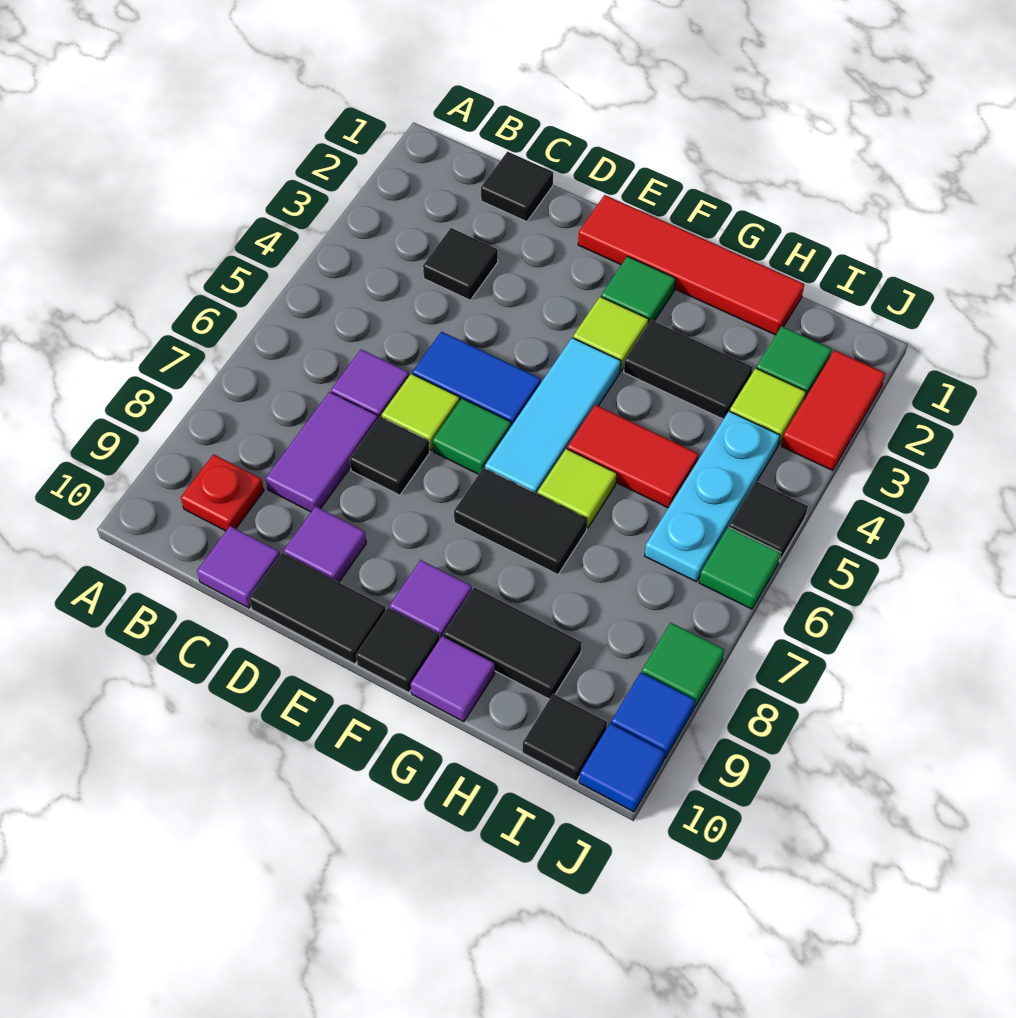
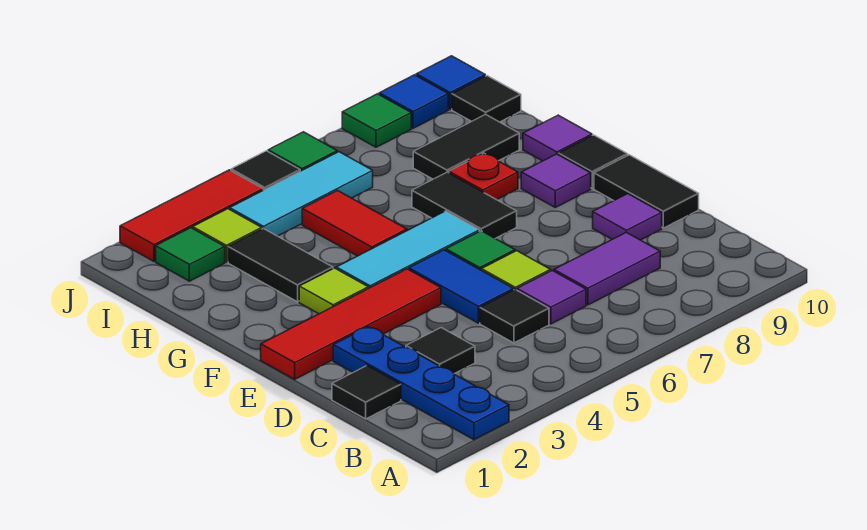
none -> blue plate A2:D2 level 1
red plate B9 level 1 -> red plate G8 level 1
purple tile C10 level 1 -> none
black tile D7 level 1 -> black tile C5 level 1
red tile E1:H1 level 1 -> red tile E1:E4 level 1
green tile F2 level 1 -> none
lime tile G6 level 1 -> none
black tile G9:H9 level 1 -> black tile H8:H9 level 1
cyan plate I4:I6 level 1 -> cyan tile I4:I6 level 1
red tile J2:J3 level 1 -> red tile J2:J4 level 1

